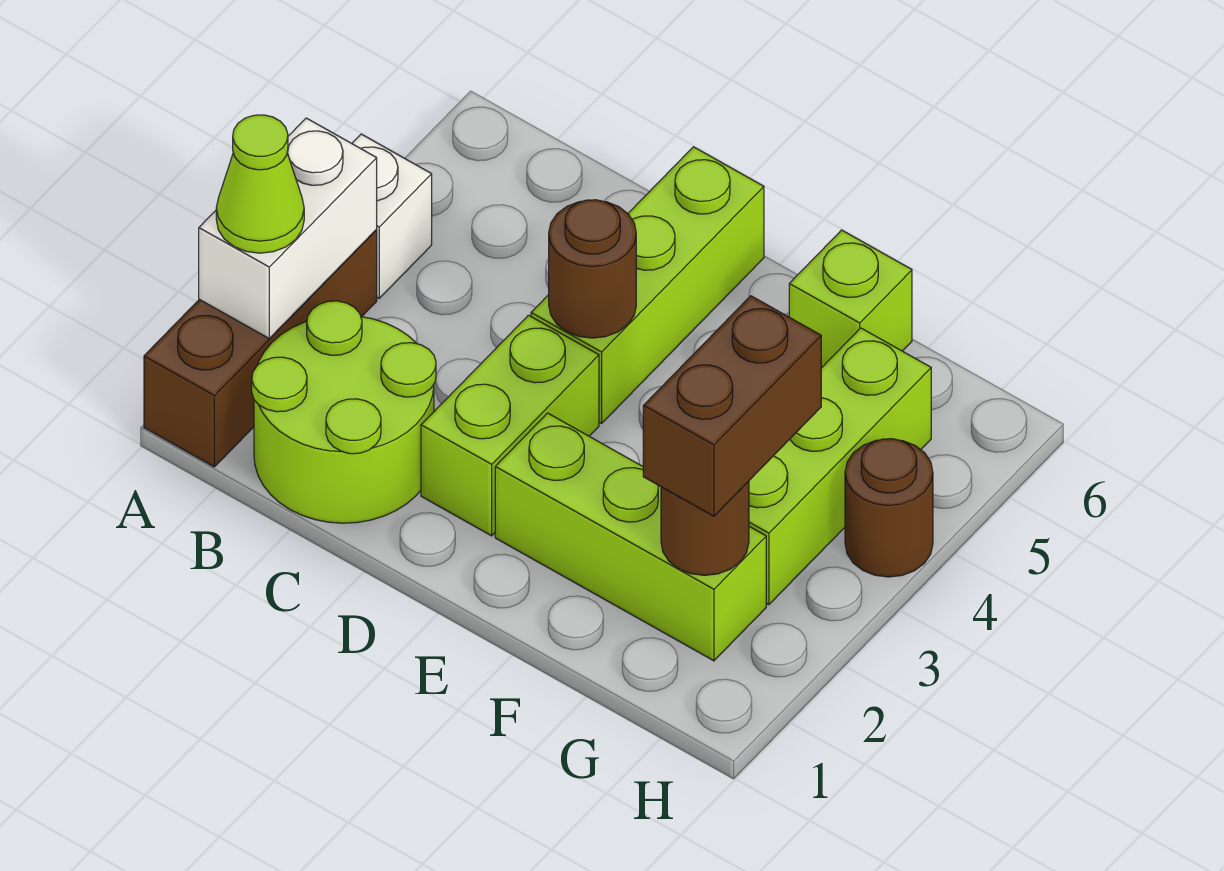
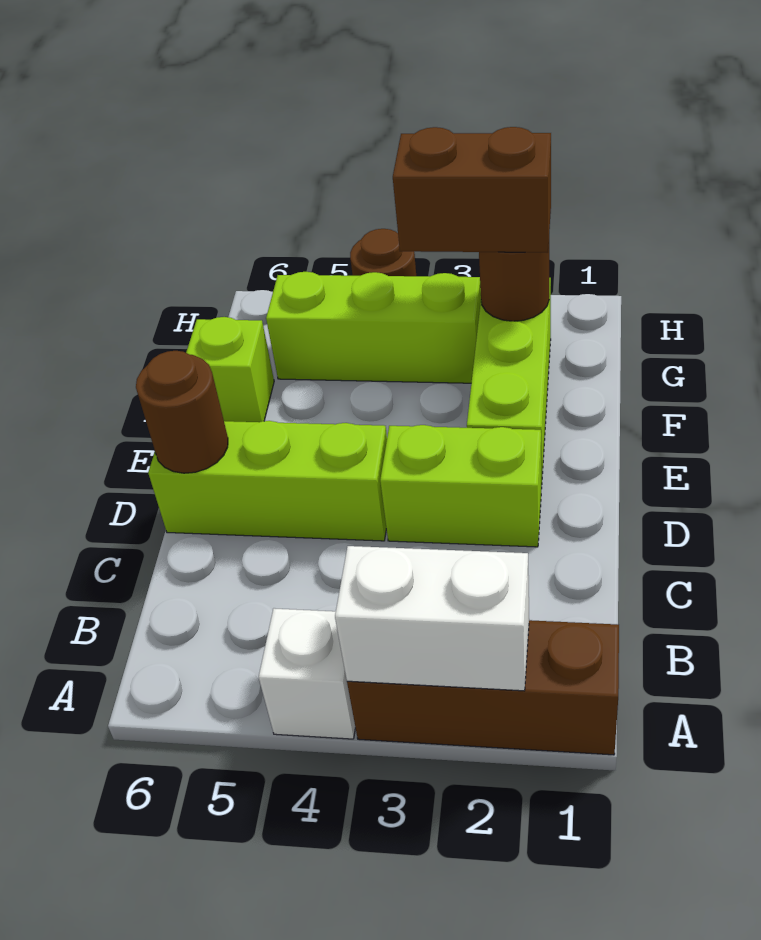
lime cone A2 level 3 -> none
lime round brick B1:C2 level 1 -> none
brown round brick D4 level 2 -> brown round brick D6 level 2

